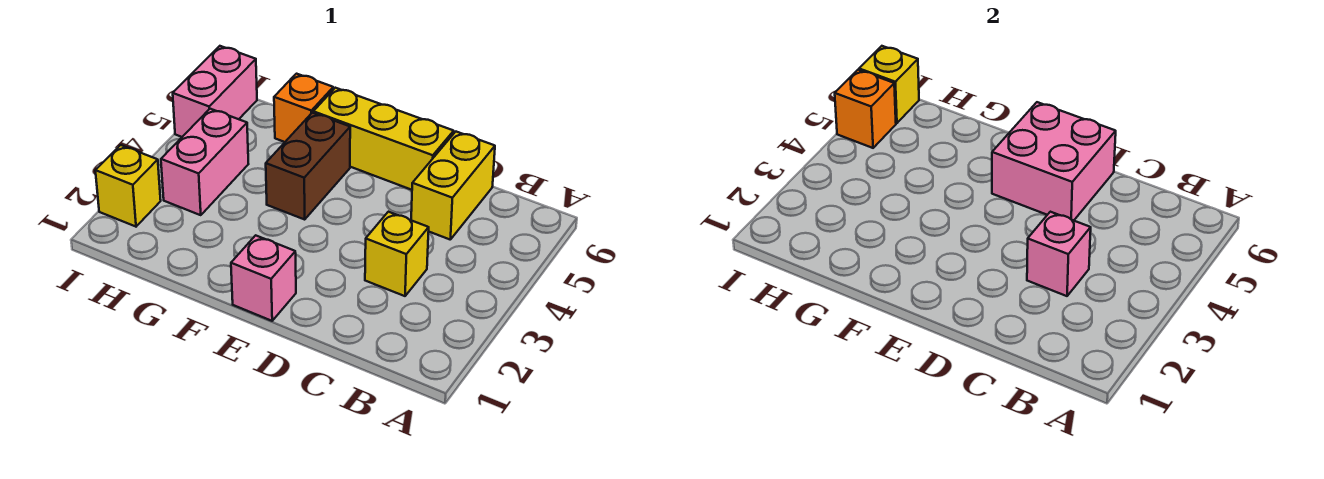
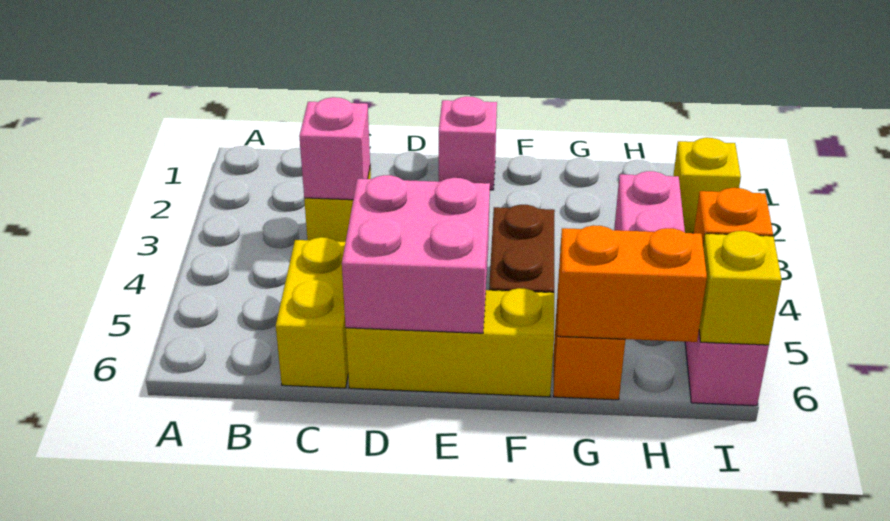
none -> orange brick G6:H6 level 2

